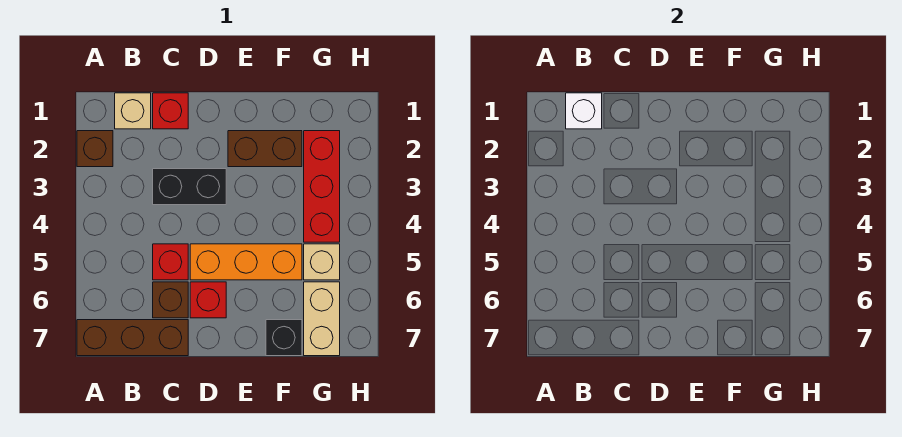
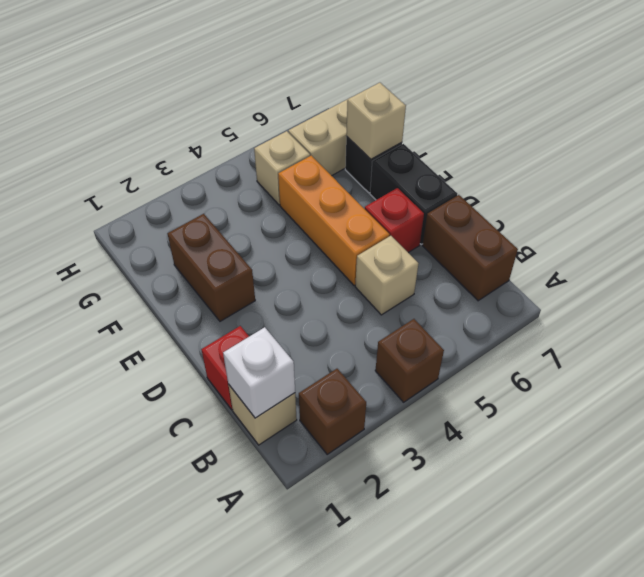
brown brick A7:C7 level 1 -> brown brick B7:C7 level 1
black brick C3:D3 level 1 -> black brick D7:E7 level 1
red brick C5 level 1 -> tan brick C5 level 1
brown brick C6 level 1 -> brown brick A4 level 1
none -> tan brick F7 level 2
red brick G2:G4 level 1 -> none

